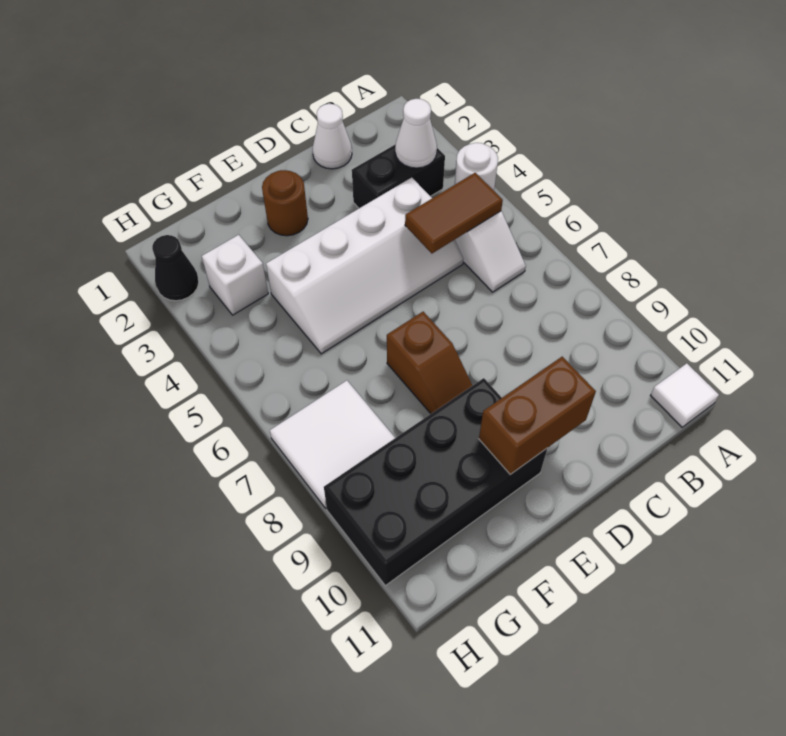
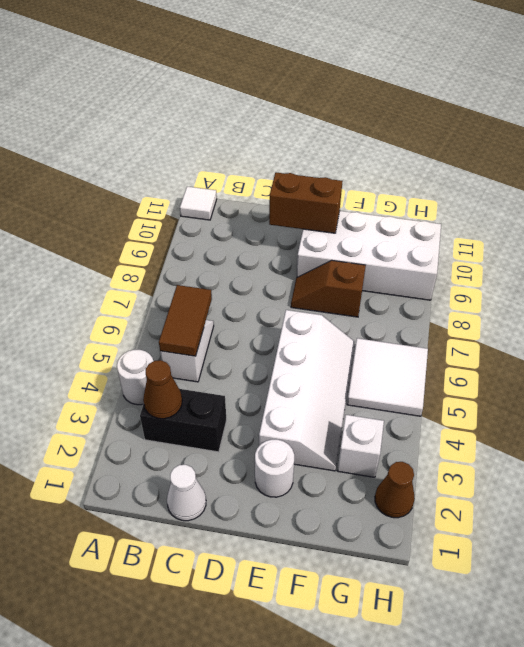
white cone B3 level 2 -> brown cone B3 level 2
brown tile B5:C5 level 2 -> brown tile B5:B6 level 2
white slope C4:F5 level 1 top 4 -> white slope E3:F6 level 1 top E
brown round brick E2 level 1 -> white round brick E2 level 1
brown slope E7:E8 level 1 top 7 -> brown slope E8:F8 level 1 top F
black brick E9:H10 level 1 -> white brick E9:H10 level 1
white tile G7:H8 level 1 -> white tile G5:H6 level 1
black cone H2 level 1 -> brown cone H2 level 1

